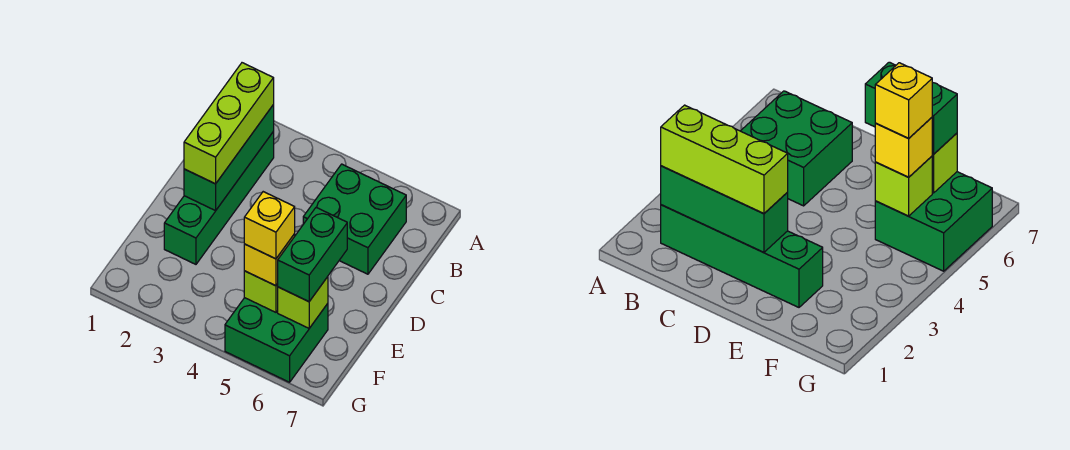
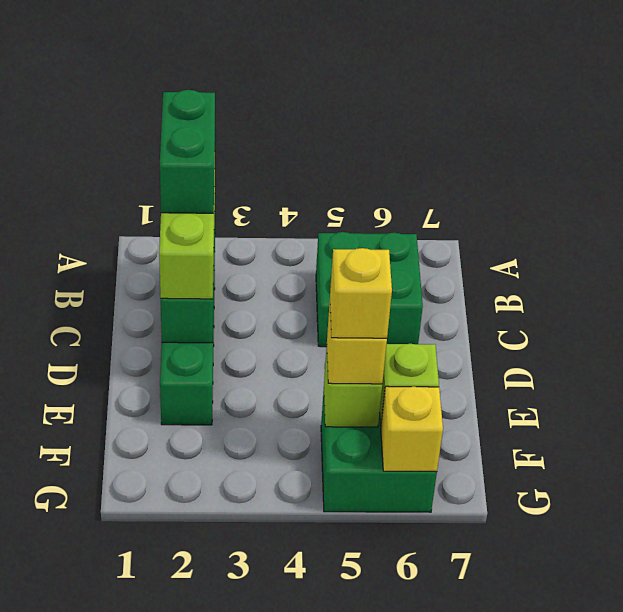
green brick E6:F6 level 3 -> green brick B2:C2 level 4
none -> yellow brick G6 level 2

